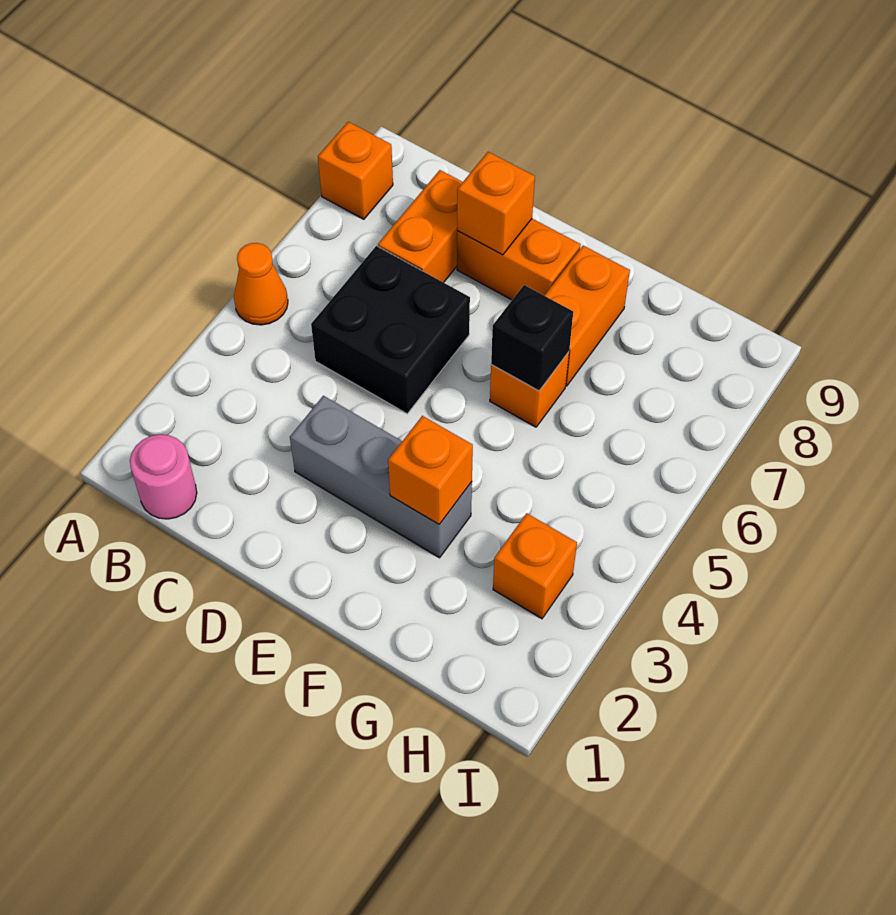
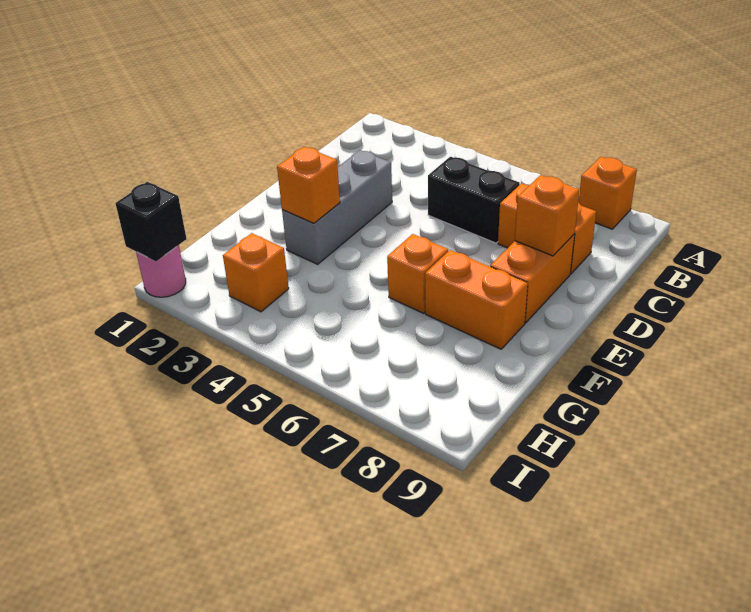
orange cone A5 level 1 -> none
pink round brick B1 level 1 -> pink round brick I1 level 1
black brick C5:D6 level 1 -> black brick C5:C6 level 1
black brick F6 level 2 -> black brick I1 level 2

